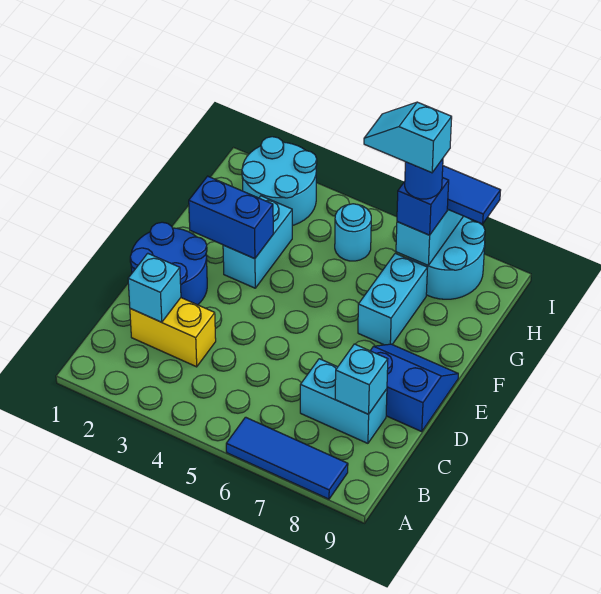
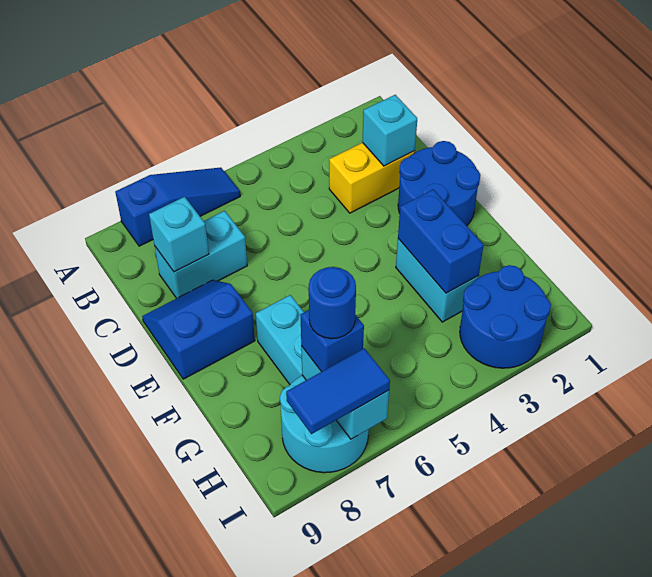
blue tile A6:A8 level 1 -> blue slope A6:A8 level 1 top 8
blue slope D8:E9 level 1 top D -> blue slope D8:E9 level 1 top E
blue brick F2:F3 level 2 -> blue brick F3:G3 level 2
cyan round brick H2:I3 level 1 -> blue round brick H2:I3 level 1
cyan round brick H5 level 1 -> none
cyan slope H6:H7 level 5 top 7 -> none

